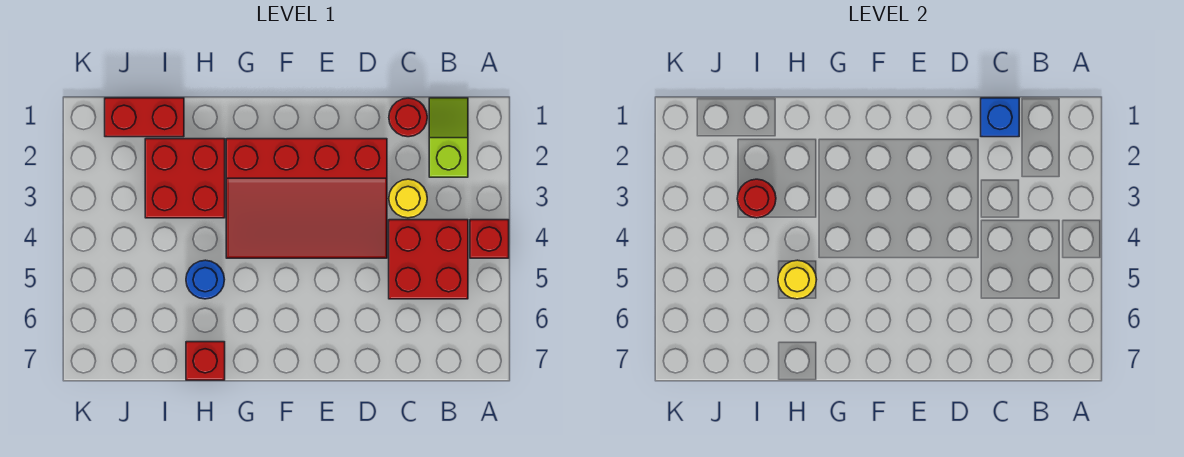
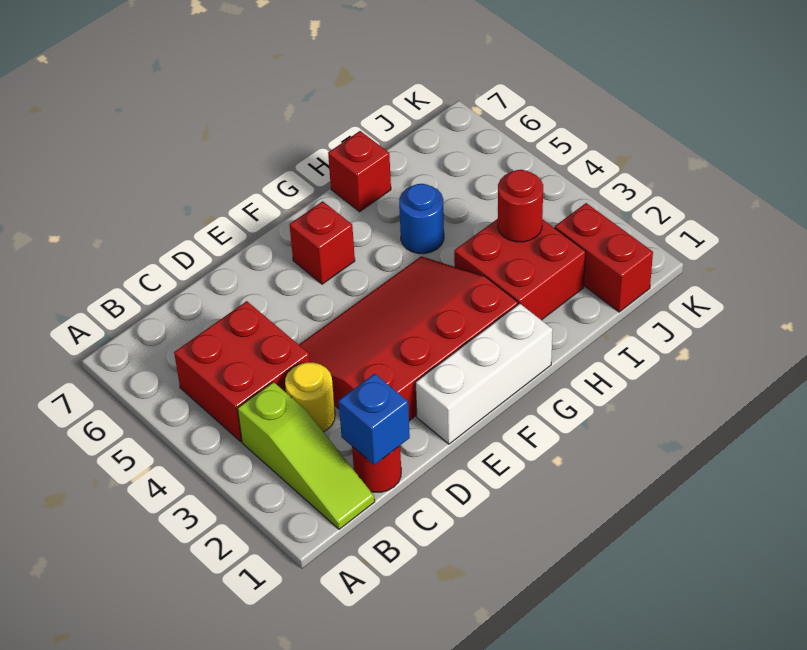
red brick A4 level 1 -> red brick F6 level 1
lime slope B1:B2 level 1 top 2 -> lime slope B1:B3 level 1 top 3
none -> white brick E1:G1 level 1
yellow round brick H5 level 2 -> none
red brick I1:J1 level 1 -> red brick J1:J2 level 1

